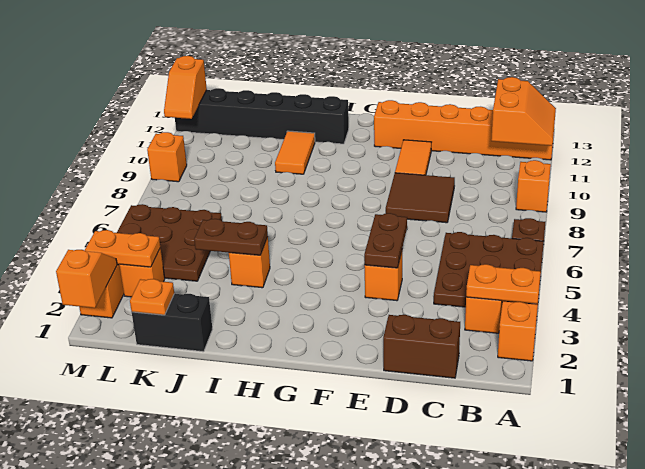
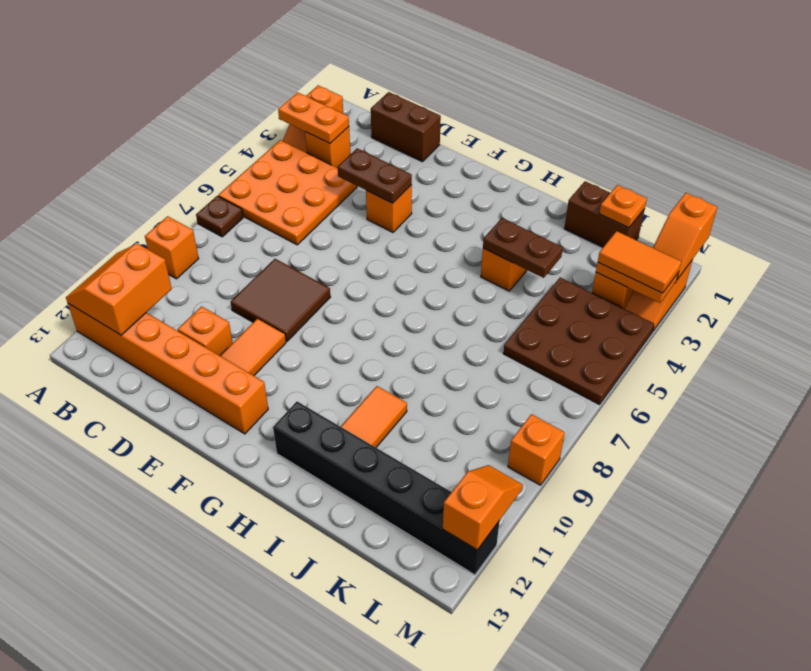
brown plate A4:C6 level 1 -> orange plate A4:C6 level 1
none -> orange brick D11 level 1
brown plate E4:E5 level 2 -> brown plate D4:E4 level 2
black brick J1:K1 level 1 -> brown brick J1:K1 level 1
none -> orange tile L3:M3 level 3

